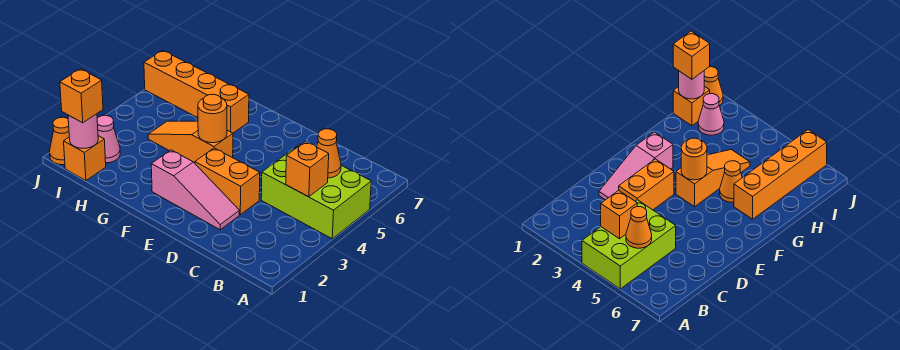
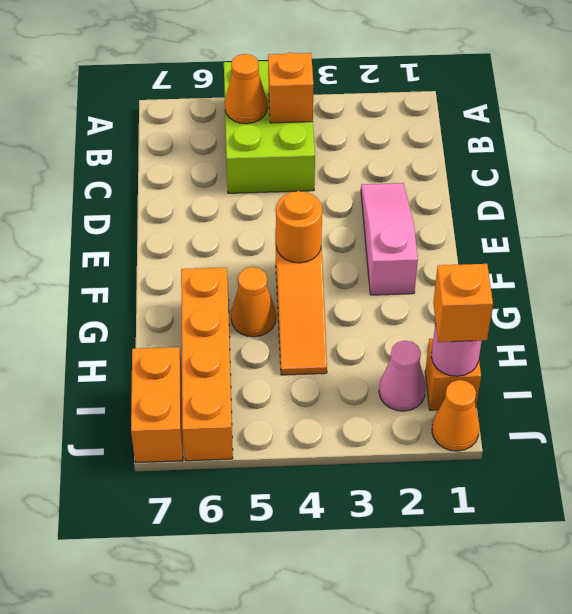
orange brick D3:E3 level 1 -> orange brick I7:J7 level 1

